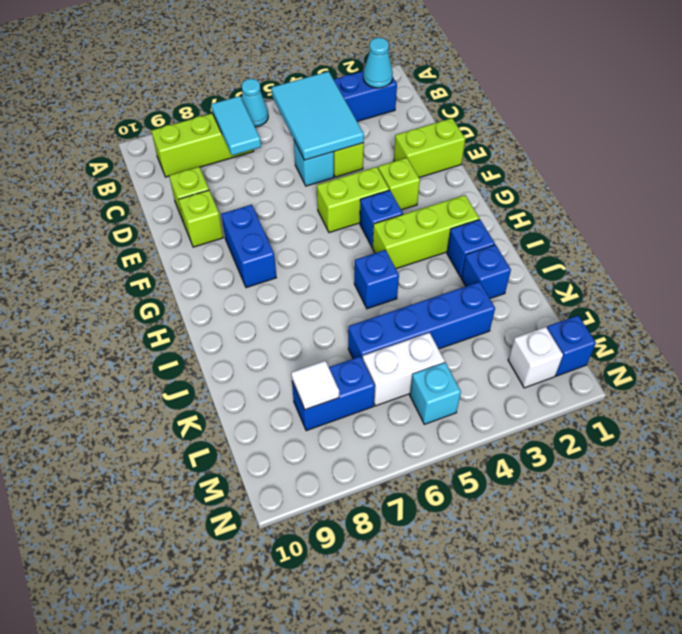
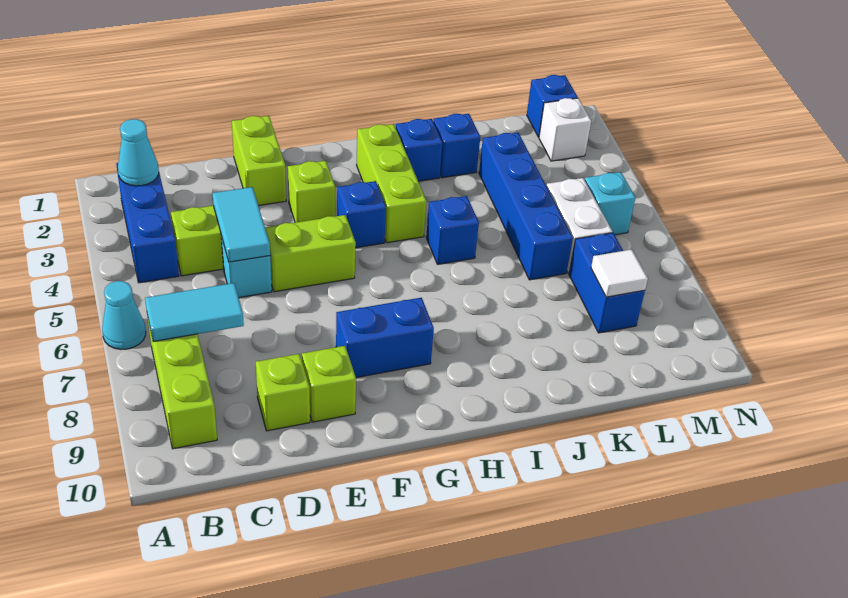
cyan tile B4:D5 level 2 -> cyan tile D4:D5 level 2
lime brick F4:F5 level 1 -> lime brick E5:F5 level 1

